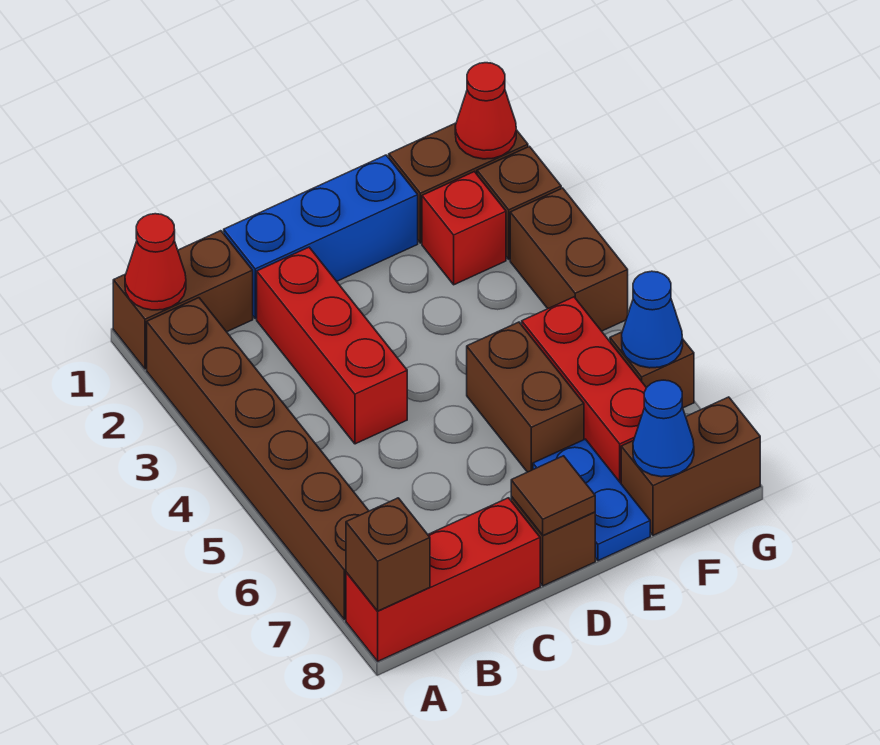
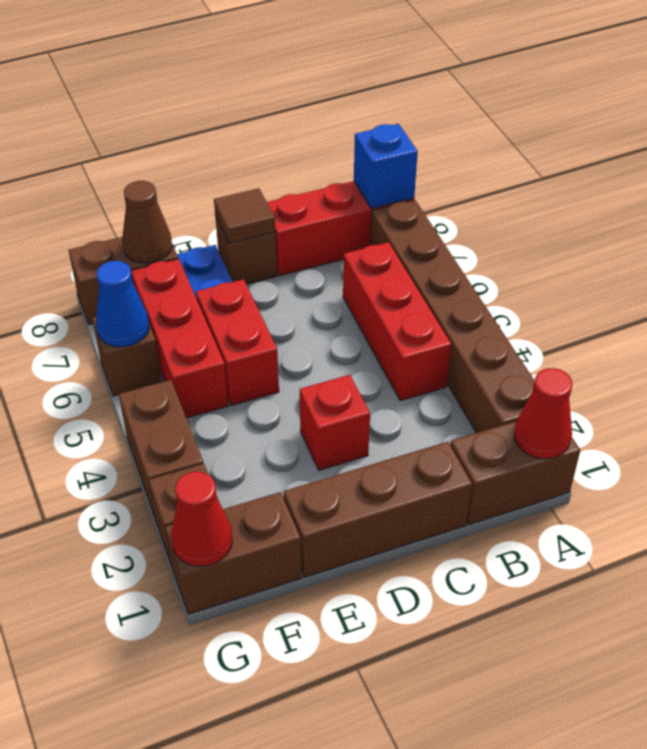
brown brick A8 level 2 -> blue brick A8 level 2
blue brick C1:E1 level 1 -> brown brick C1:E1 level 1
red brick C2:C4 level 1 -> red brick B4:B6 level 1
brown brick E5:E6 level 1 -> red brick E5:E6 level 1
red brick F2 level 1 -> red brick D3 level 1
blue cone F8 level 2 -> brown cone F8 level 2

